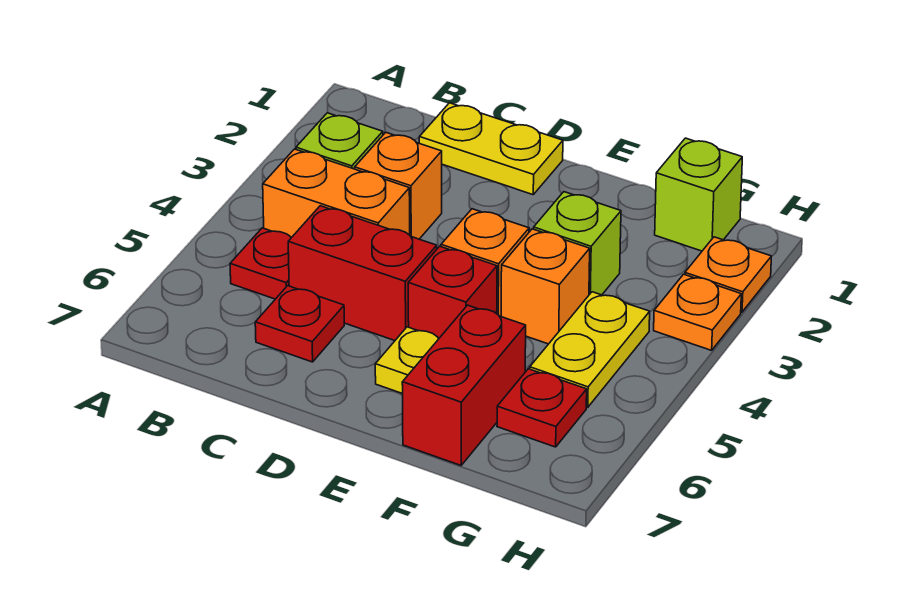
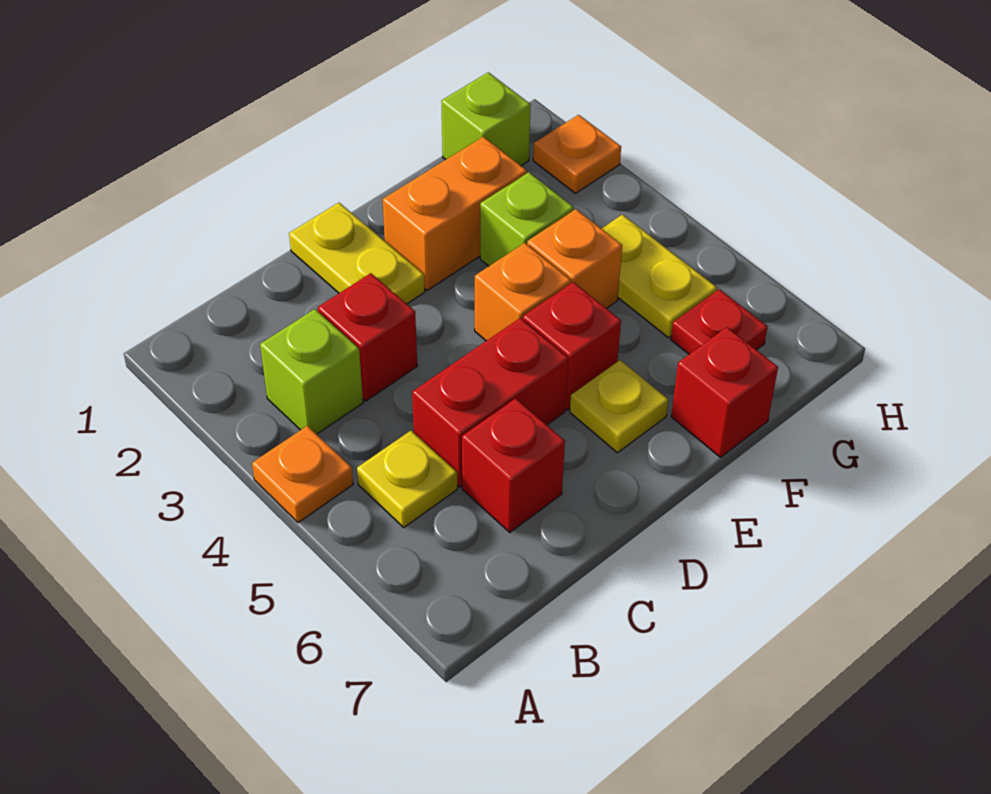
orange brick B4:C4 level 1 -> orange brick E2:F2 level 1
red plate B5 level 1 -> yellow plate B5 level 1
yellow plate C1:D1 level 1 -> yellow plate D1:D2 level 1
orange brick C3 level 1 -> red brick C3 level 1
red plate C6 level 1 -> red brick C6 level 1
red brick F6:F7 level 1 -> red brick F7 level 1
orange plate H3 level 1 -> orange plate A4 level 1

